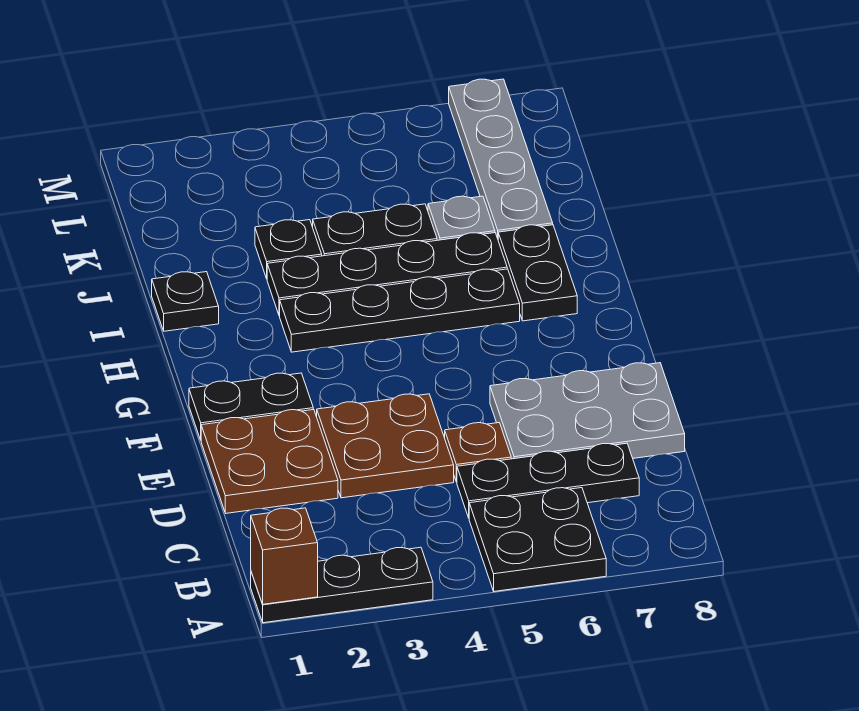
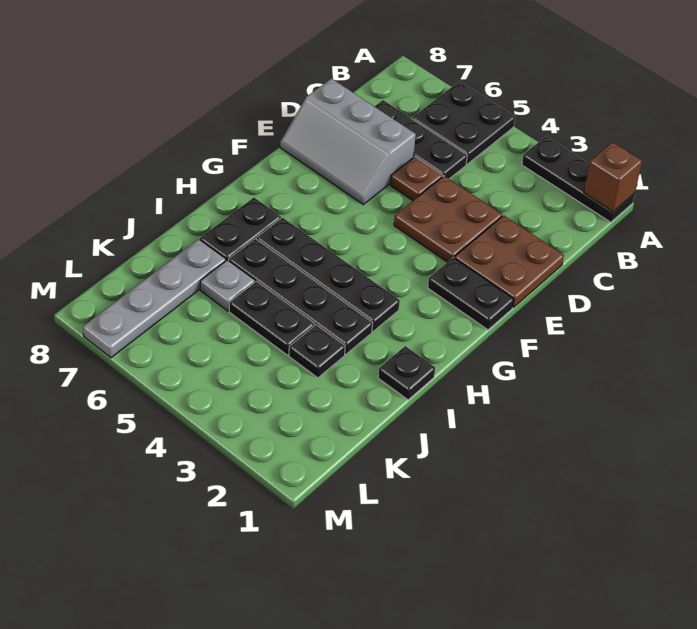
grey plate D6:E8 level 1 -> grey slope D6:E8 level 1 top D

